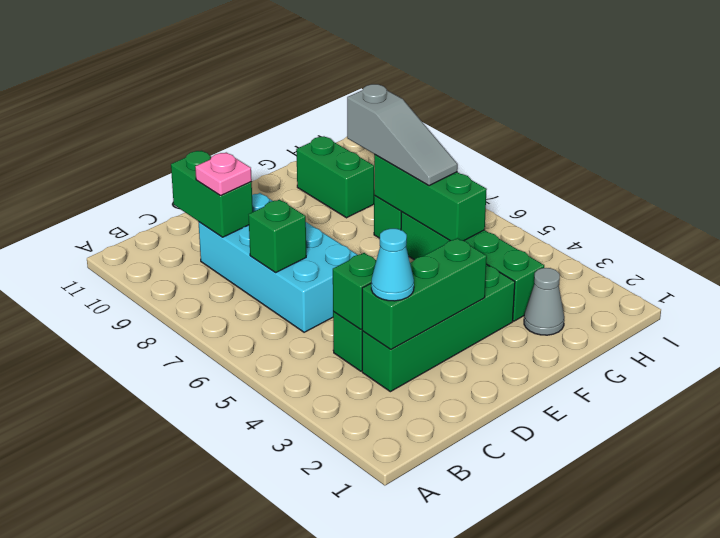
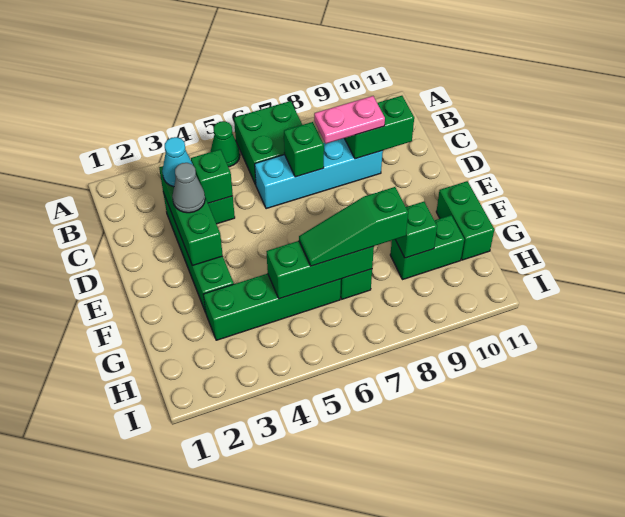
none -> green cone A5 level 1
none -> green brick A6:B7 level 1
cyan brick C6:D9 level 1 -> cyan brick C6:C9 level 1
pink plate C9 level 3 -> pink plate C8:C9 level 3
none -> green brick F11:G11 level 1
grey cone G2 level 1 -> grey cone D3 level 3
grey slope G6:G8 level 3 top 8 -> green slope G6:G8 level 3 top 8
none -> green brick G9 level 2

